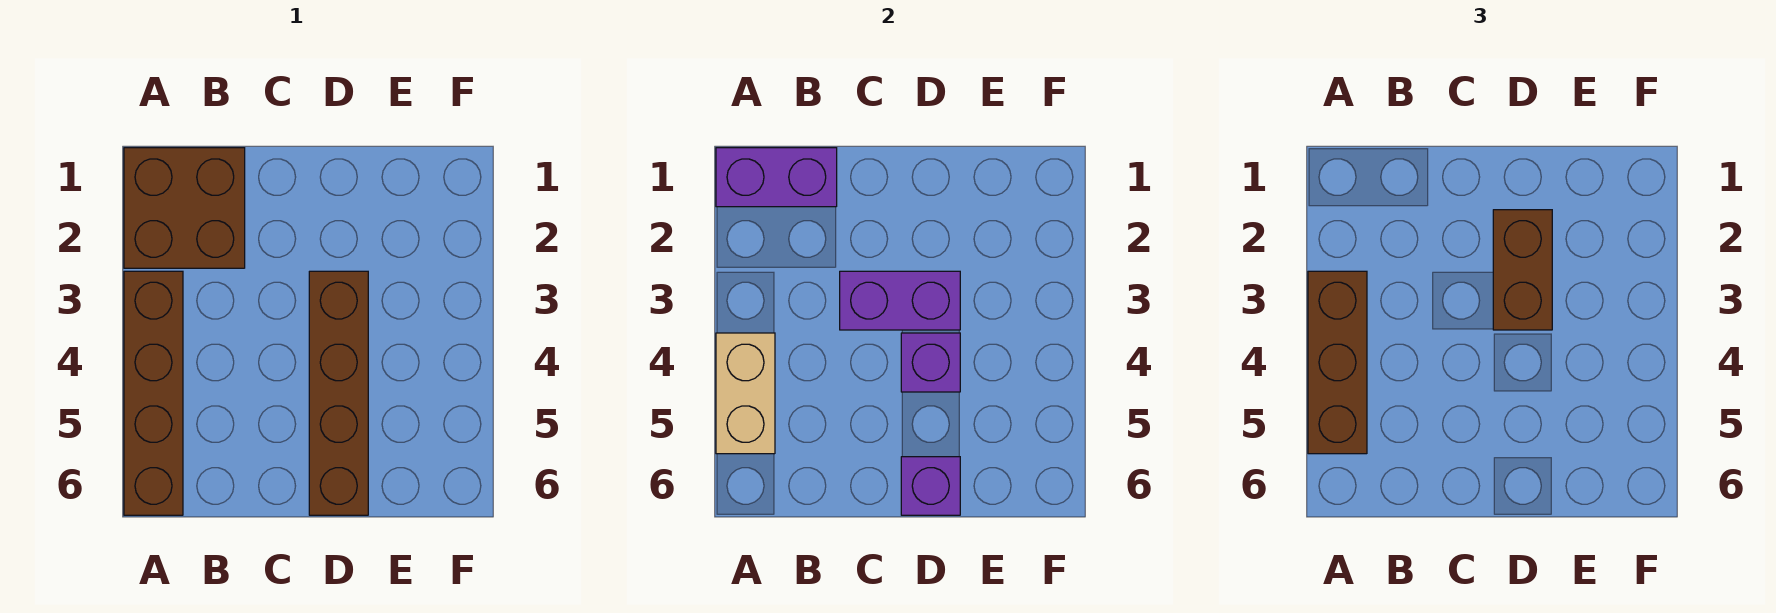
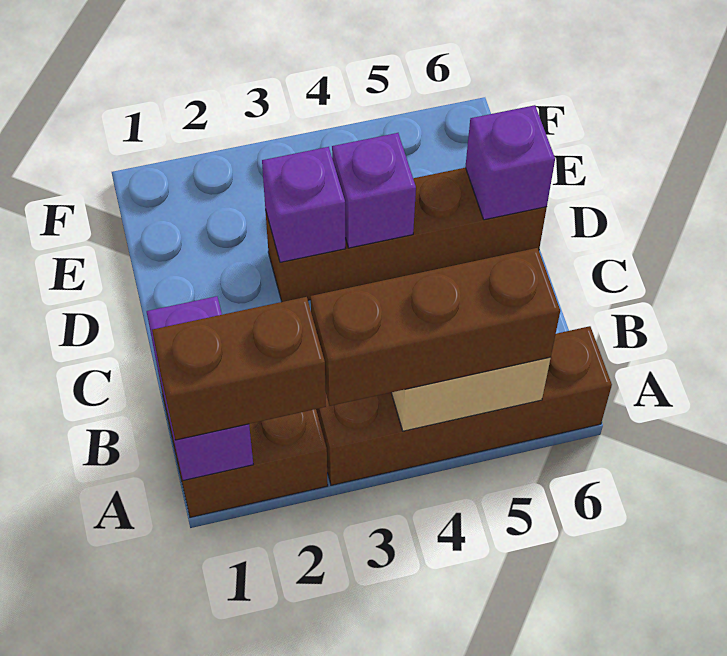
purple brick C3:D3 level 2 -> purple brick D3 level 2
brown brick D2:D3 level 3 -> brown brick A1:A2 level 3

